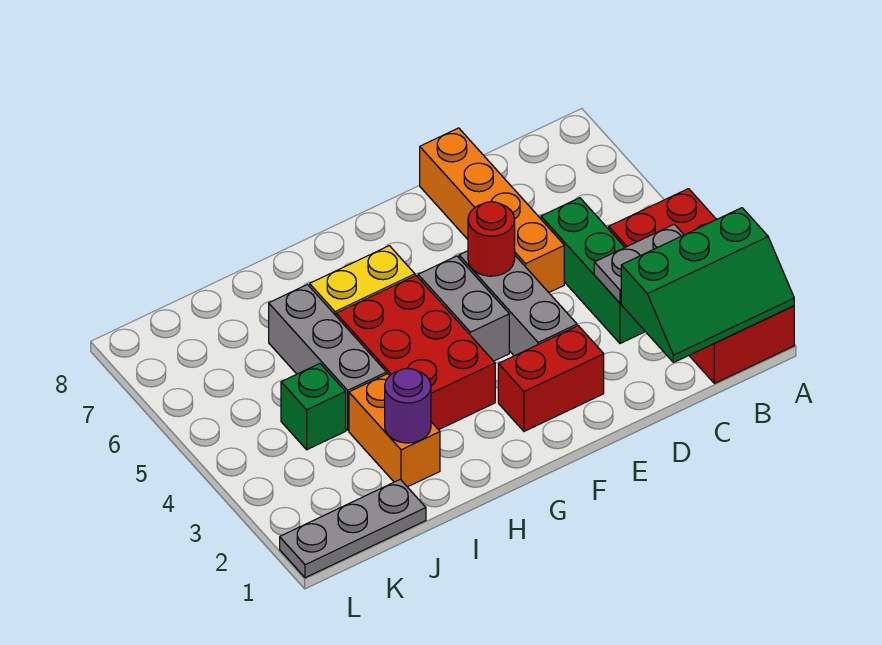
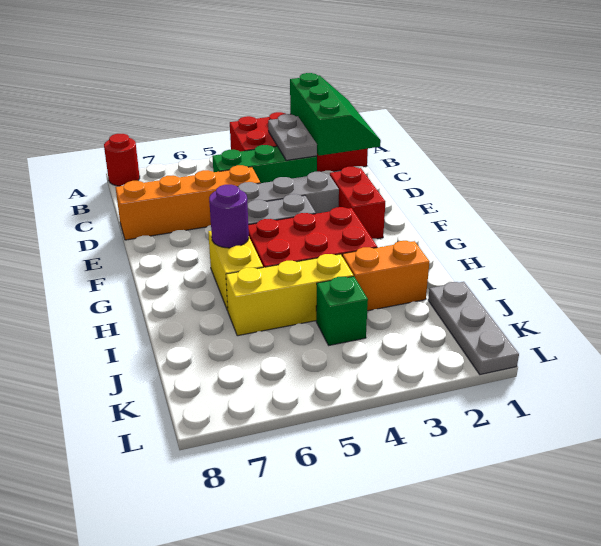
red round brick E5 level 2 -> red round brick A8 level 1
purple round brick I2 level 2 -> purple round brick G6 level 2
grey brick I4:I6 level 1 -> yellow brick I4:I6 level 1

